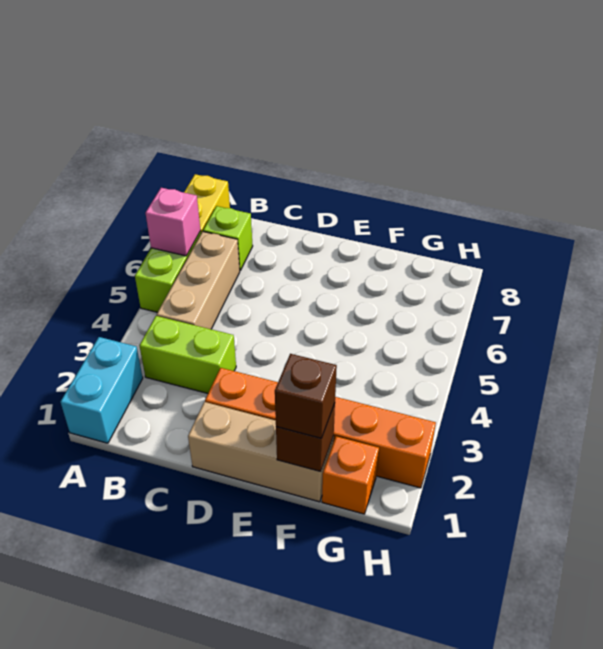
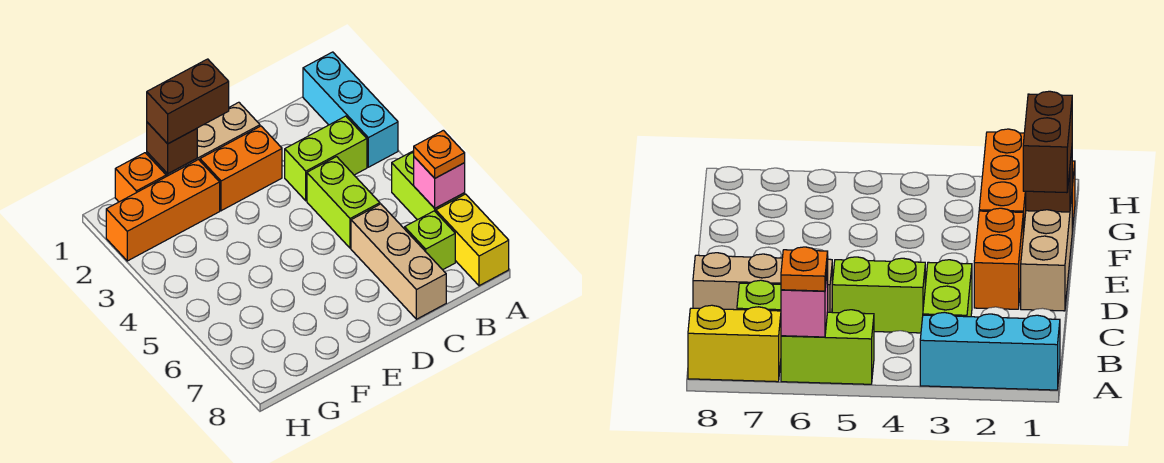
cyan brick A1:A2 level 1 -> cyan brick A1:A3 level 1
none -> orange plate A6 level 3
tan brick B4:B6 level 1 -> tan brick C6:C8 level 1
none -> lime brick C4:C5 level 1
brown brick F1 level 3 -> brown brick E1:F1 level 3

